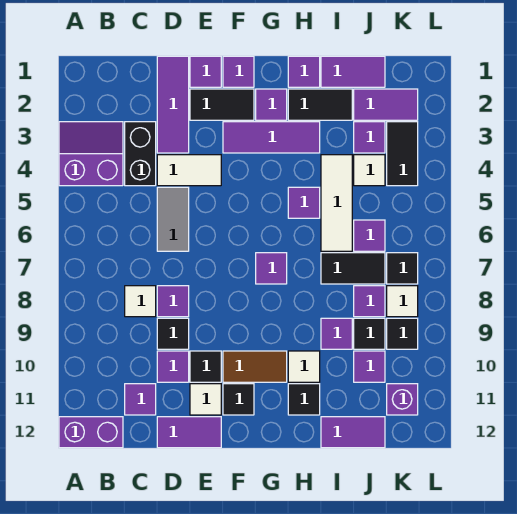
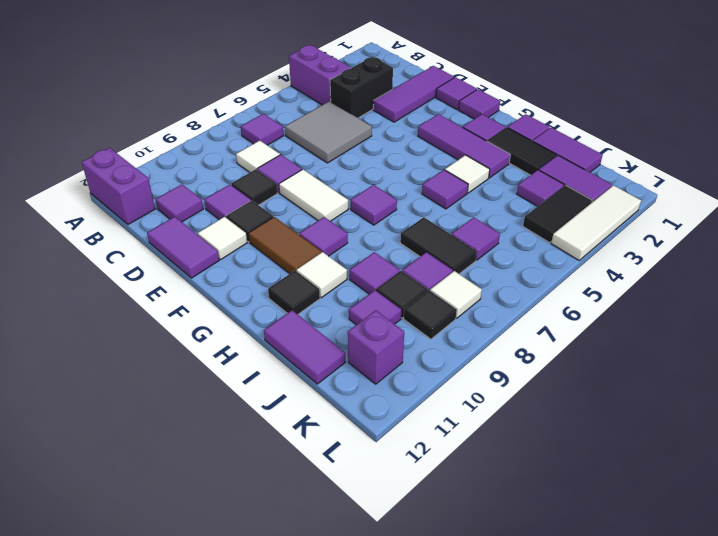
none -> purple tile B7 level 1
white tile D4:E4 level 1 -> white tile E8:F8 level 1
grey tile D5:D6 level 1 -> grey tile C5:D6 level 1
black tile E2:F2 level 1 -> none
black tile F11 level 1 -> none
none -> purple tile G9 level 1
white tile I4:I6 level 1 -> white tile L2:L4 level 1
white tile J4 level 1 -> white tile H4 level 1
black tile K7 level 1 -> none

